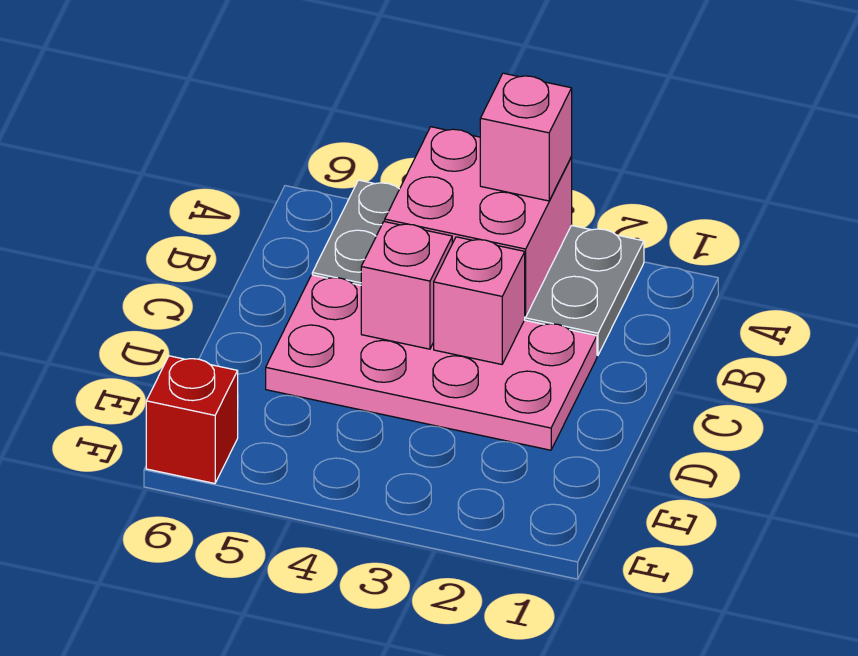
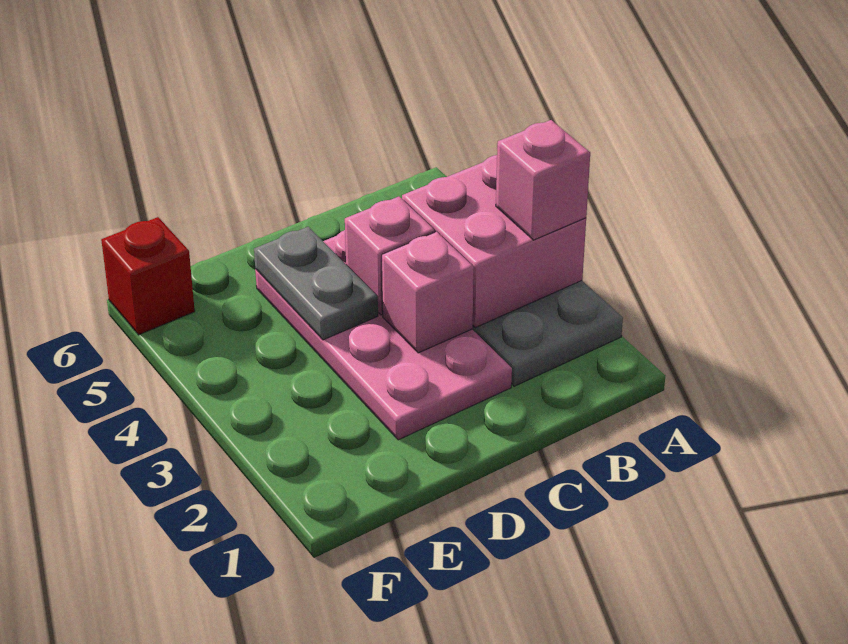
none -> grey plate D4:D5 level 2

